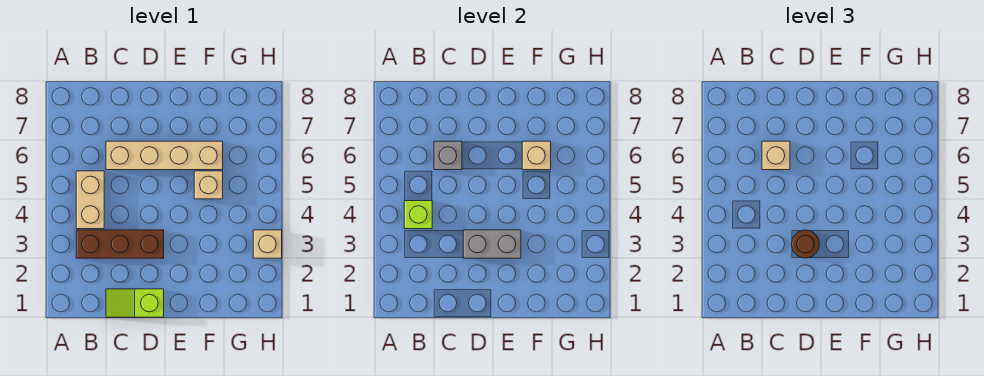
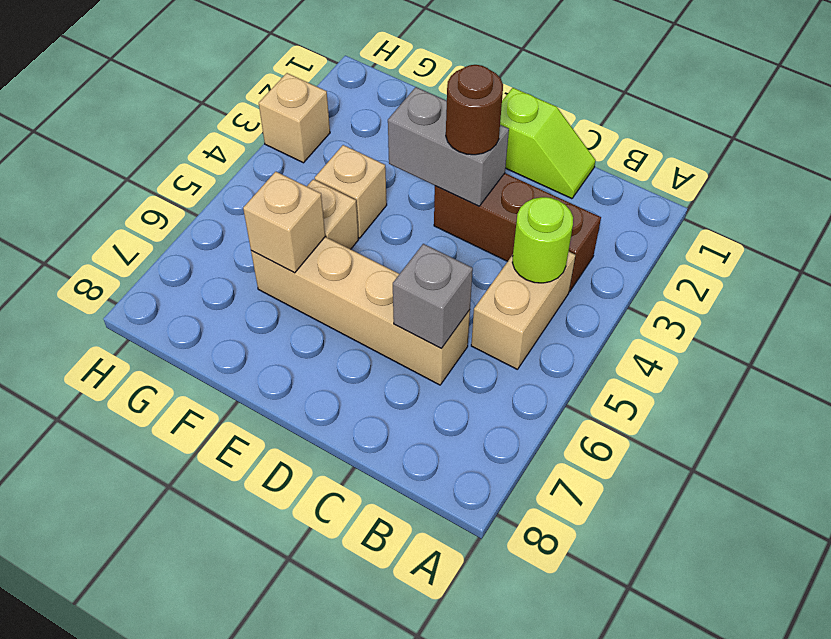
lime brick B4 level 2 -> lime round brick B4 level 2
tan brick C6 level 3 -> tan brick F4 level 1

